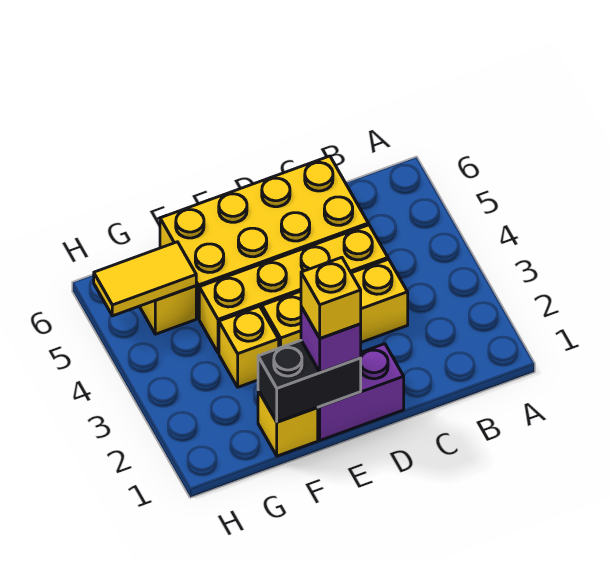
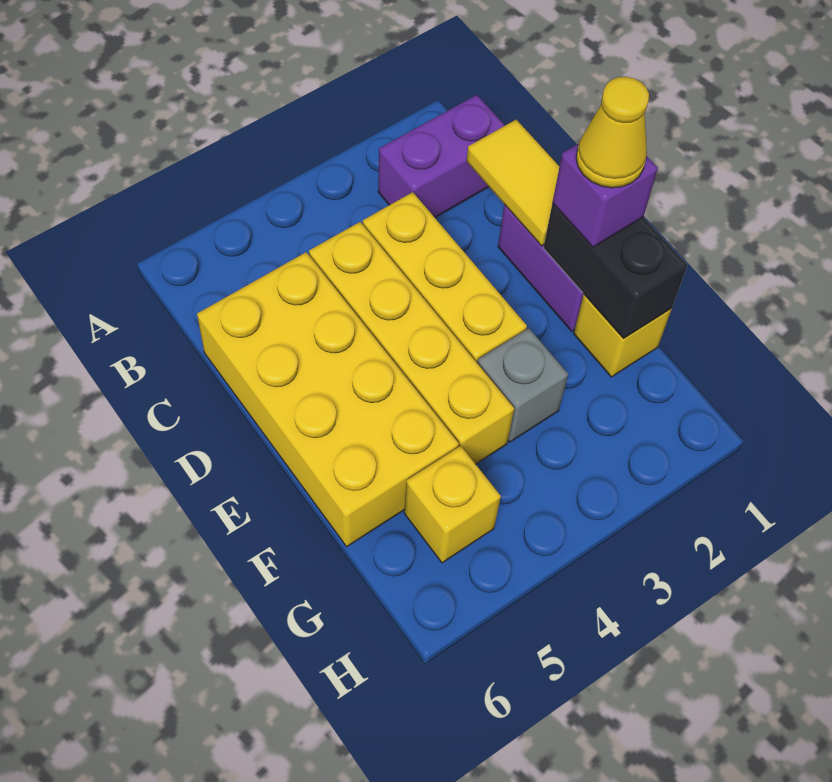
none -> purple brick B1:B2 level 1
yellow brick E1 level 4 -> yellow cone E1 level 4
yellow brick F3 level 1 -> grey brick F3 level 1
yellow tile G5:H5 level 2 -> yellow tile C1:D1 level 2

